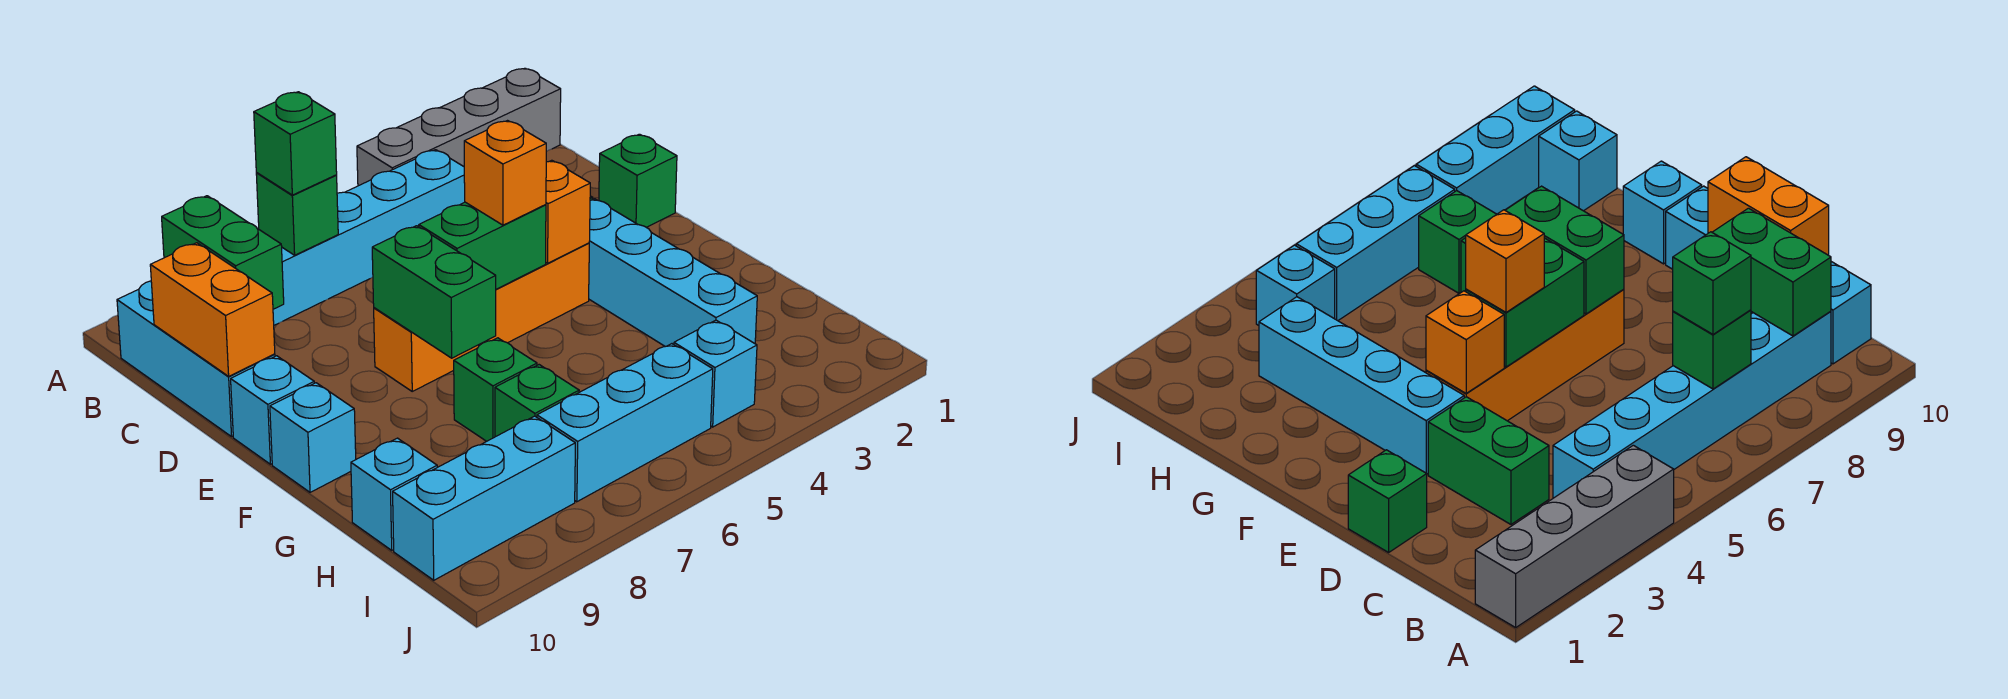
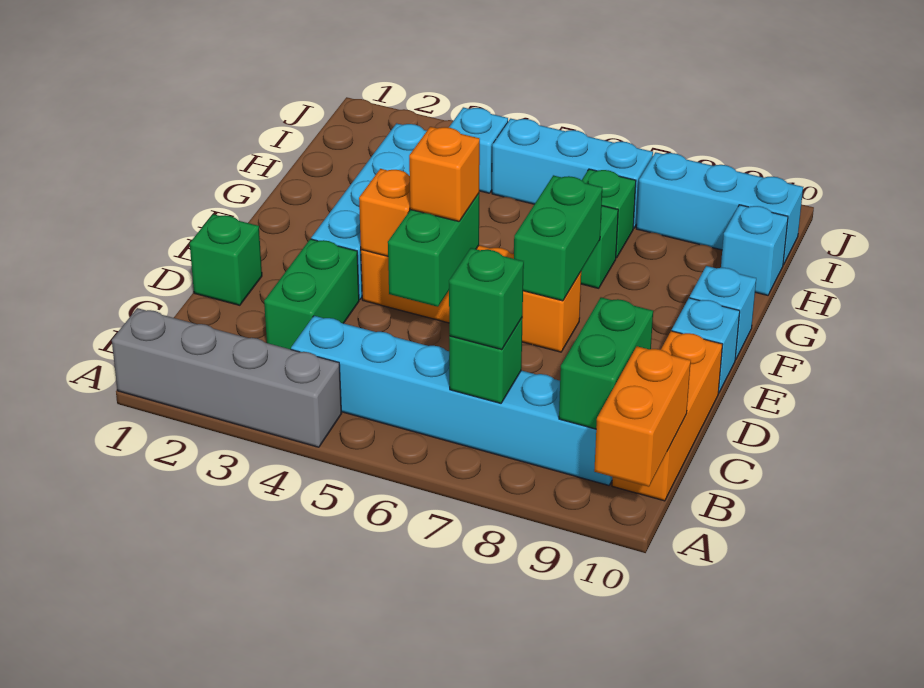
cyan brick B10:D10 level 1 -> orange brick B10:D10 level 1
orange brick C10:D10 level 2 -> orange brick A10:B10 level 2
green brick E5:E6 level 2 -> green brick D5:E5 level 2

